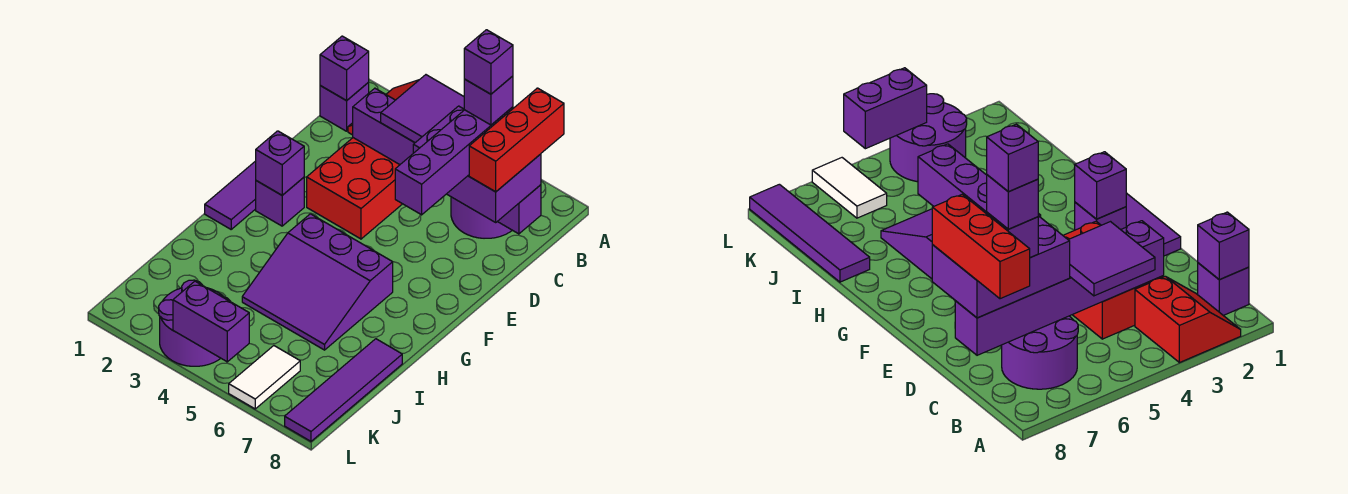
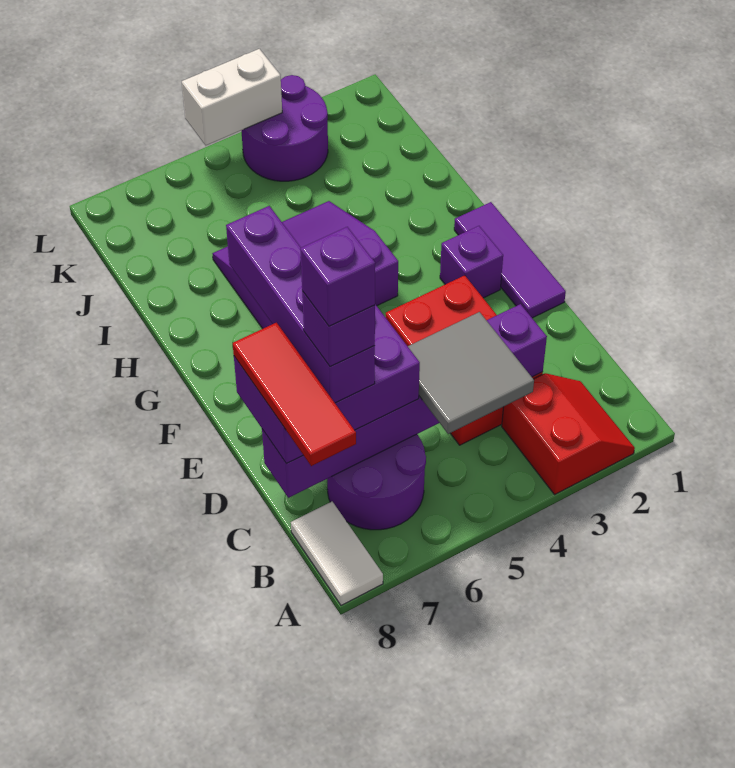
purple brick B1 level 1 -> none
purple brick B1 level 2 -> none
purple tile B4:C5 level 3 -> grey tile B4:C5 level 3
red brick B8:D8 level 4 -> red tile B8:D8 level 4
purple brick F2 level 2 -> none
purple tile I8:L8 level 1 -> none
white tile K6:L6 level 1 -> white tile A8:B8 level 1
purple brick L4:L5 level 2 -> white brick L4:L5 level 2

